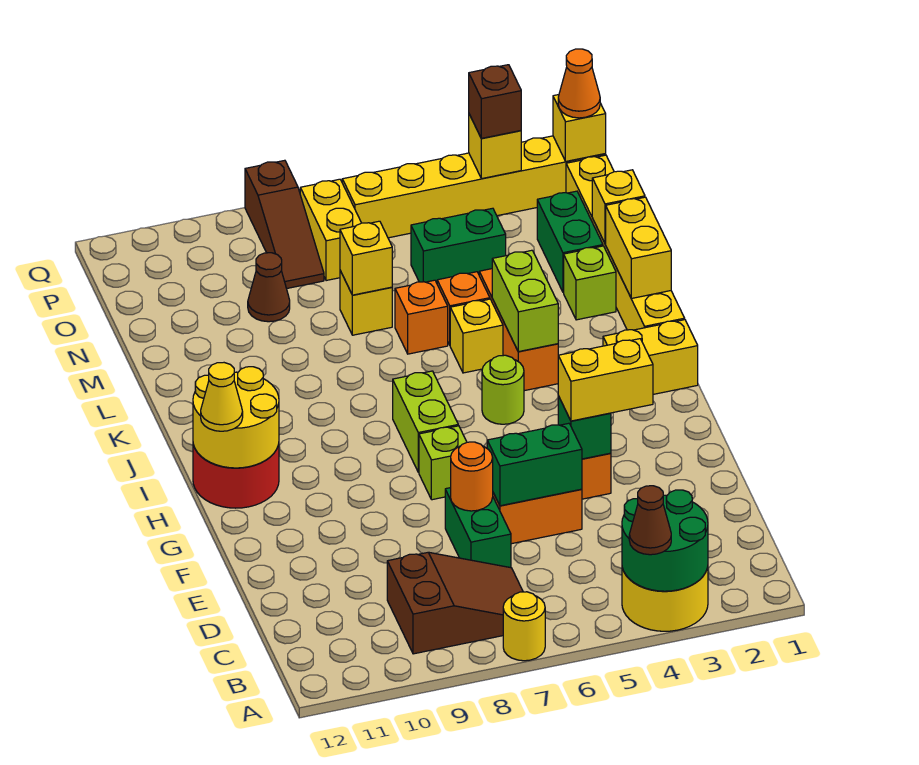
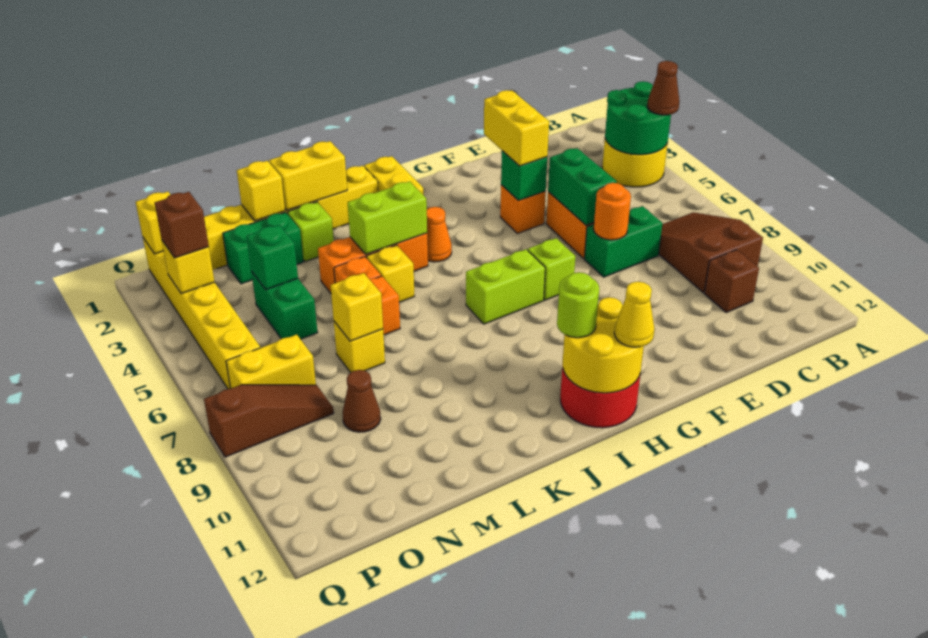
yellow round brick A7 level 1 -> none
none -> brown brick C10 level 1
lime round brick I5 level 1 -> lime round brick I11 level 3
none -> green brick N4 level 2
orange cone P1 level 3 -> orange cone I4 level 1

